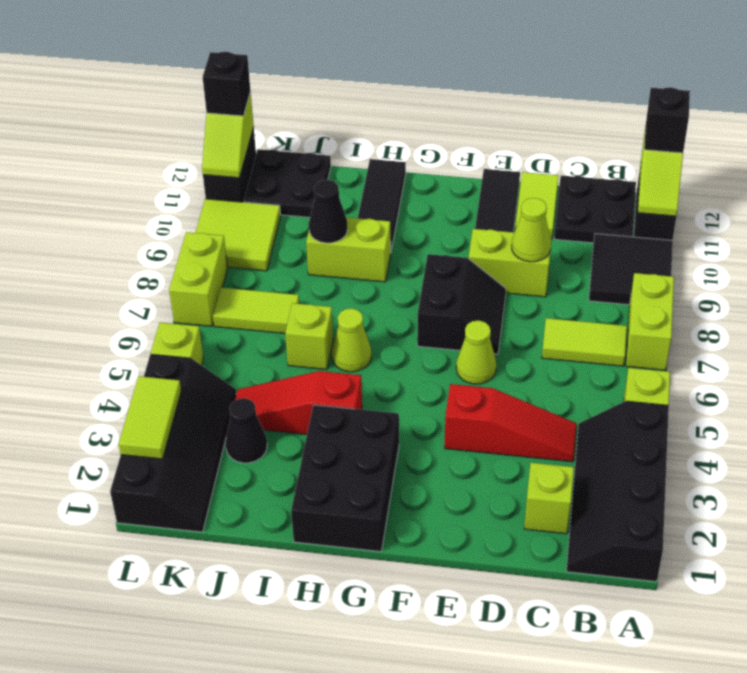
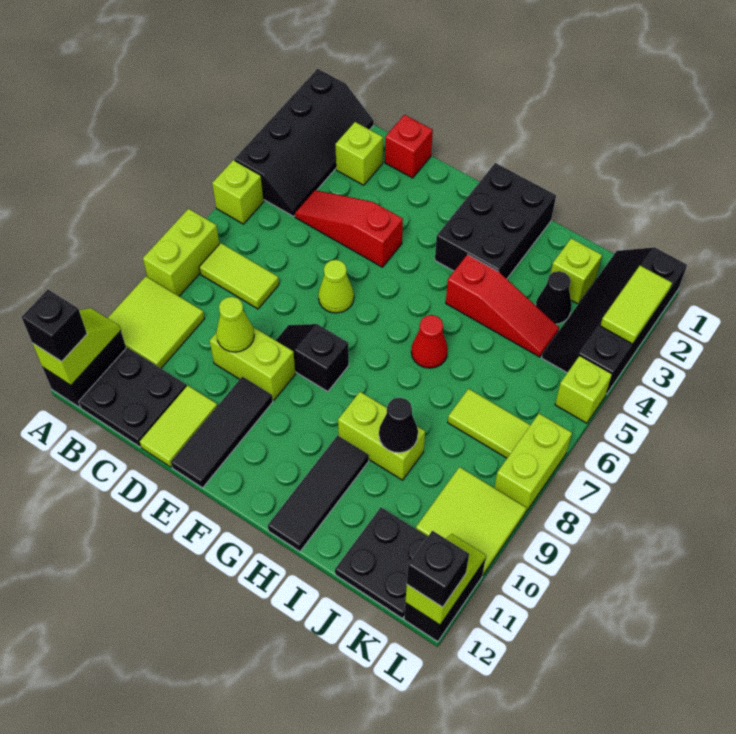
black tile A9:B10 level 1 -> lime tile A9:B10 level 1
none -> red brick D1 level 1
black slope E7:F8 level 1 top F -> black slope E8:F8 level 1 top F
lime cone H6 level 1 -> red cone H6 level 1
lime brick I6 level 1 -> lime brick J2 level 1

